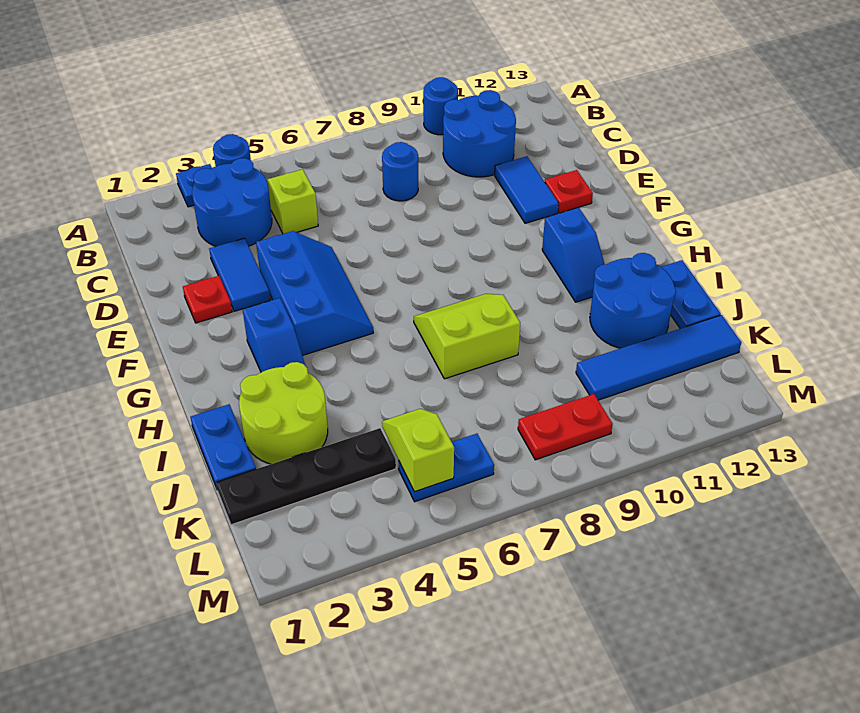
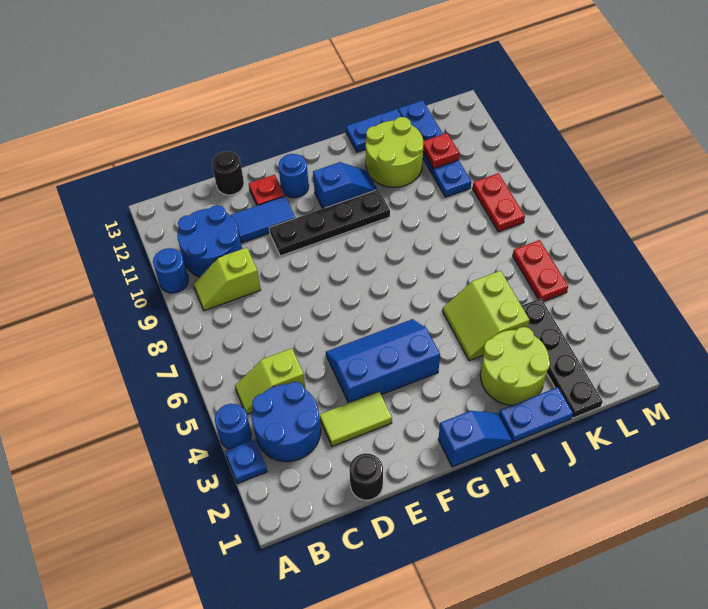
blue round brick C8 level 1 -> blue round brick F12 level 1
none -> black round brick D1 level 1
blue tile D3:E3 level 1 -> lime tile D3:E3 level 1
none -> black round brick D13 level 1
red plate E2 level 1 -> red plate K11 level 2
none -> black plate E10:H10 level 1
blue slope G3:H3 level 1 top G -> blue slope G1:H1 level 1 top G
lime slope H7:I8 level 1 top I -> lime slope I4:J5 level 1 top J
blue round brick I11:J12 level 1 -> lime round brick I11:J12 level 1
lime slope K5:L5 level 2 top L -> lime slope B9:C9 level 1 top C
blue tile K10:K13 level 1 -> blue plate K10:K13 level 1
blue plate L5:L6 level 1 -> red plate L5:L6 level 1

